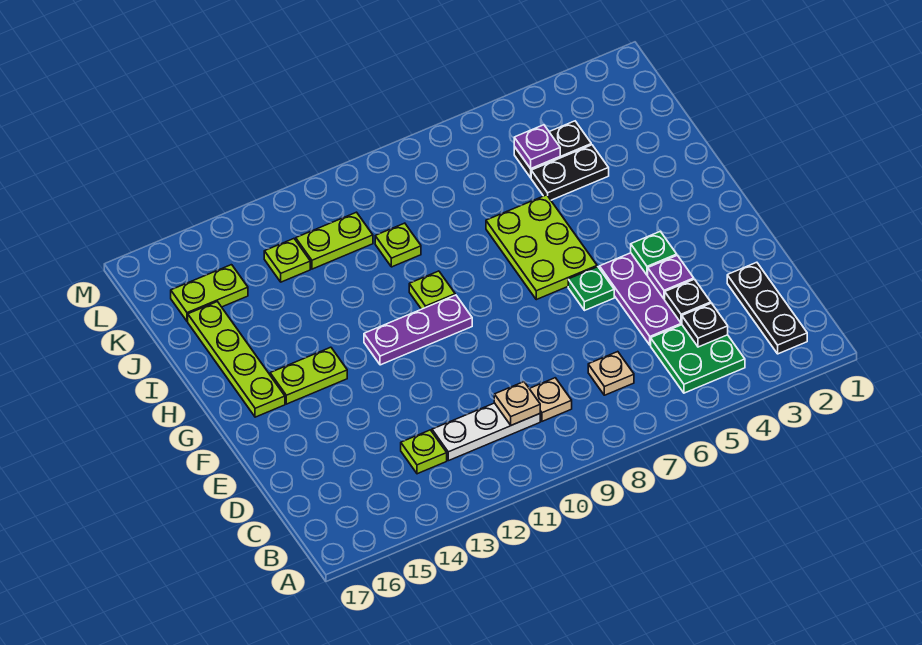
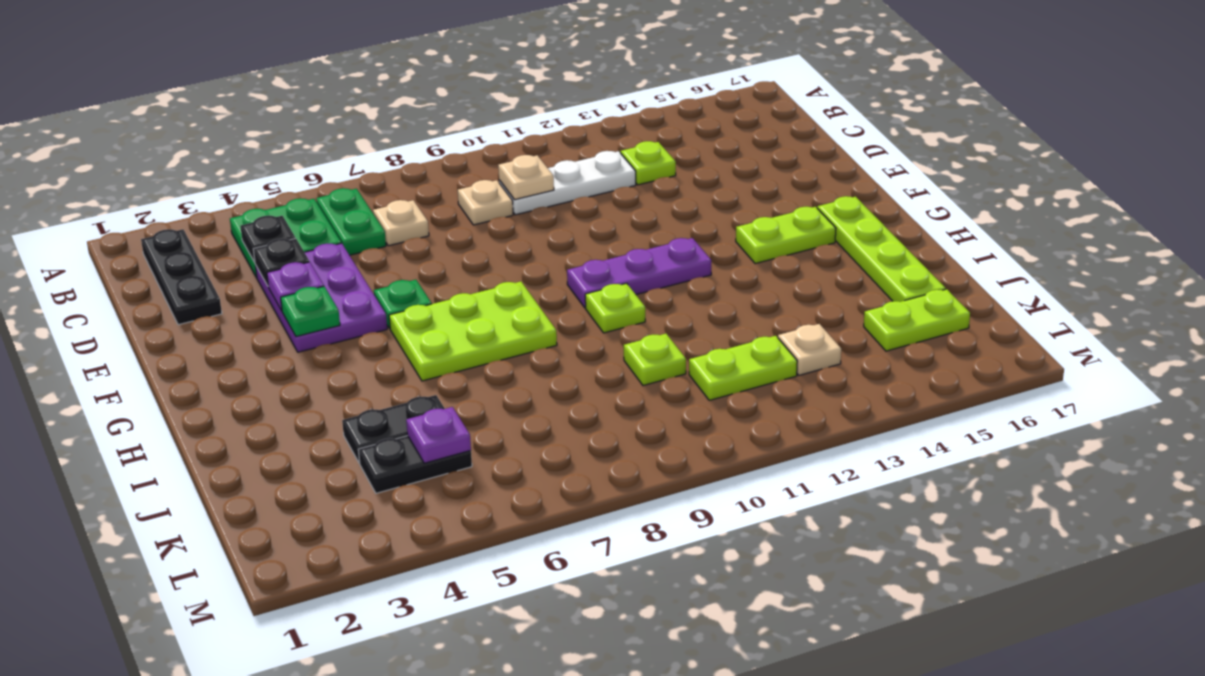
none -> green plate B6:C6 level 1
lime plate G6:I7 level 1 -> lime plate G6:H8 level 1
lime plate K13 level 1 -> tan plate K13 level 1

